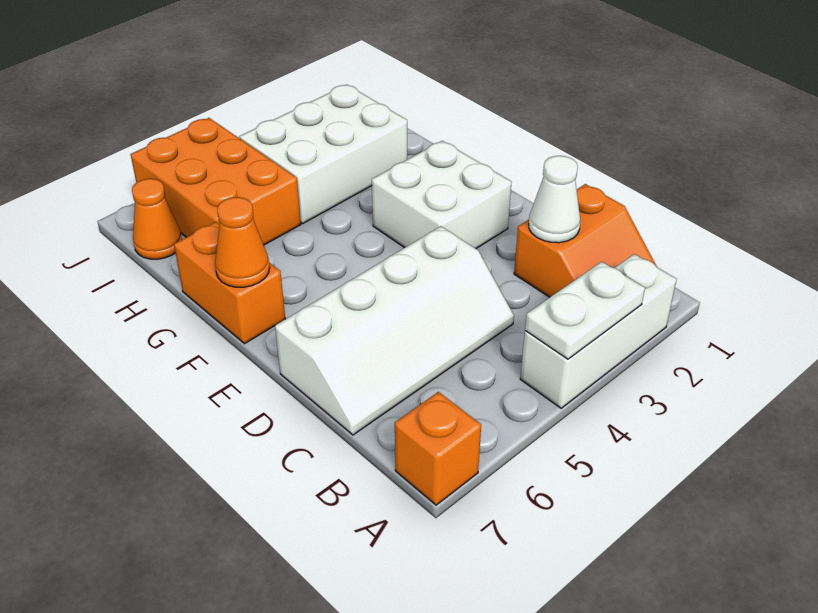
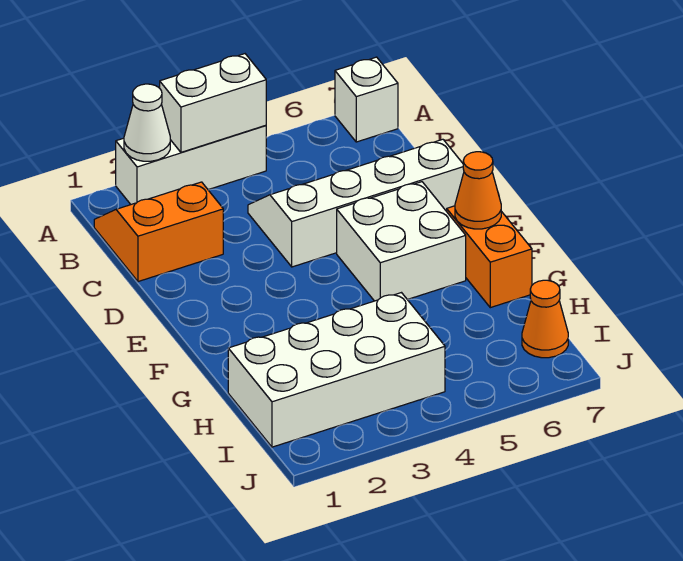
white plate A3:A4 level 2 -> white brick A3:A4 level 2
orange brick A7 level 1 -> white brick A7 level 1
white cone C2 level 2 -> white cone A2 level 2
white brick E2:F3 level 1 -> white brick E5:F6 level 1
white brick H2:I4 level 1 -> white brick H1:I4 level 1
orange brick H5:J6 level 1 -> none

